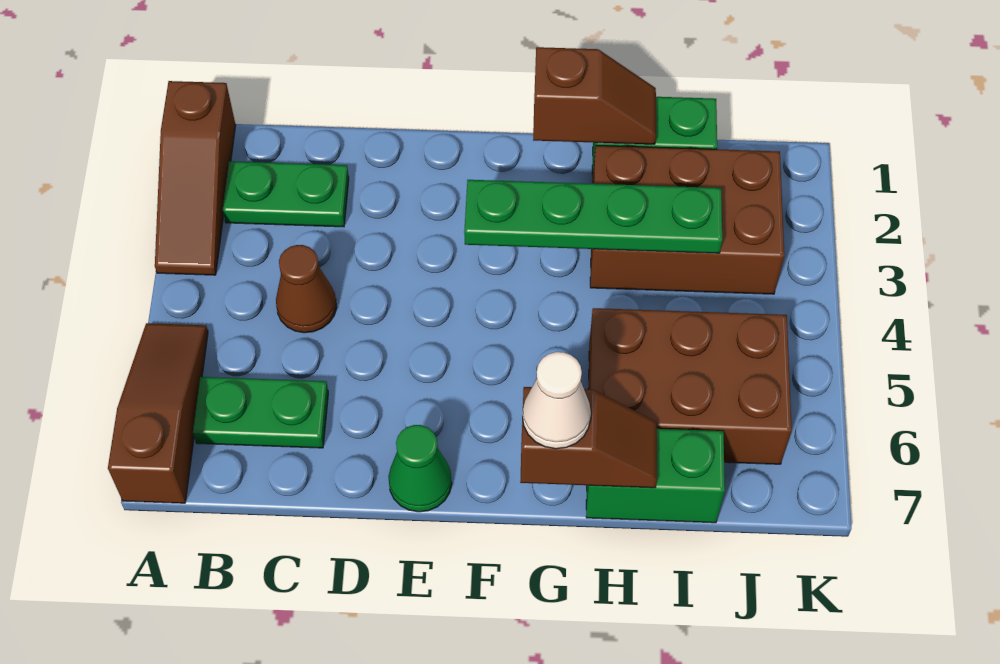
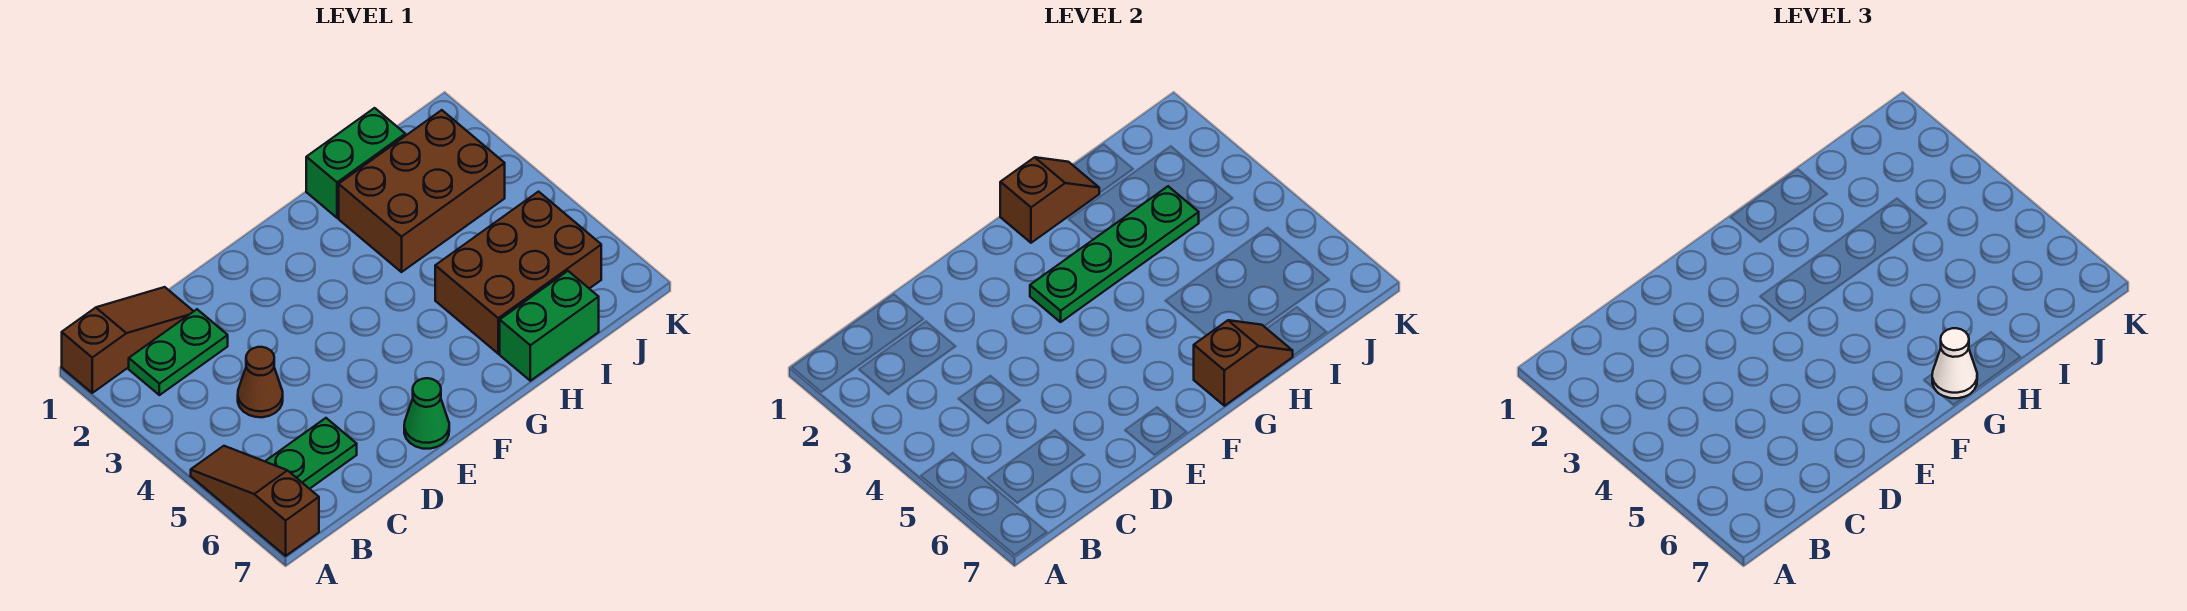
brown slope A1:A3 level 1 top 1 -> brown slope A1:C1 level 1 top A

